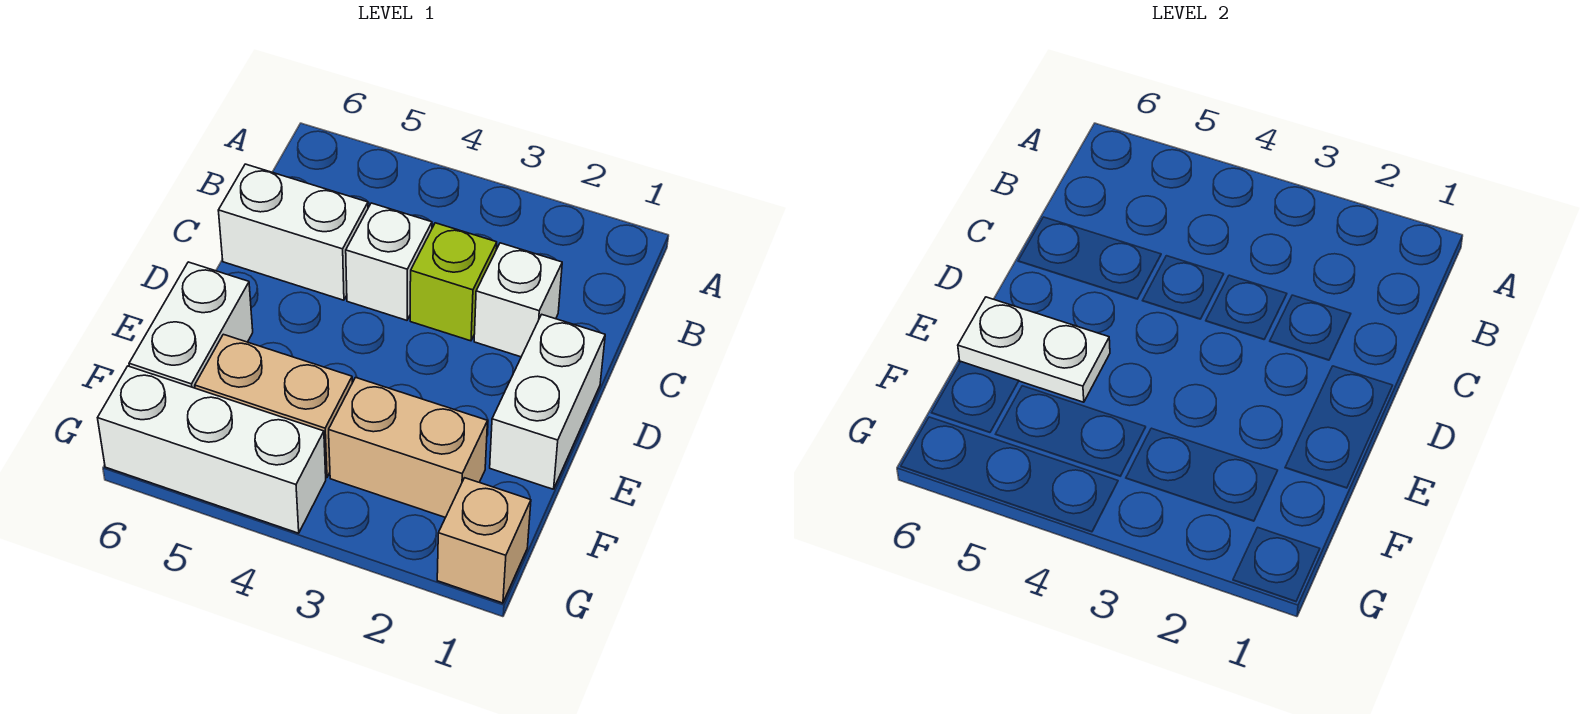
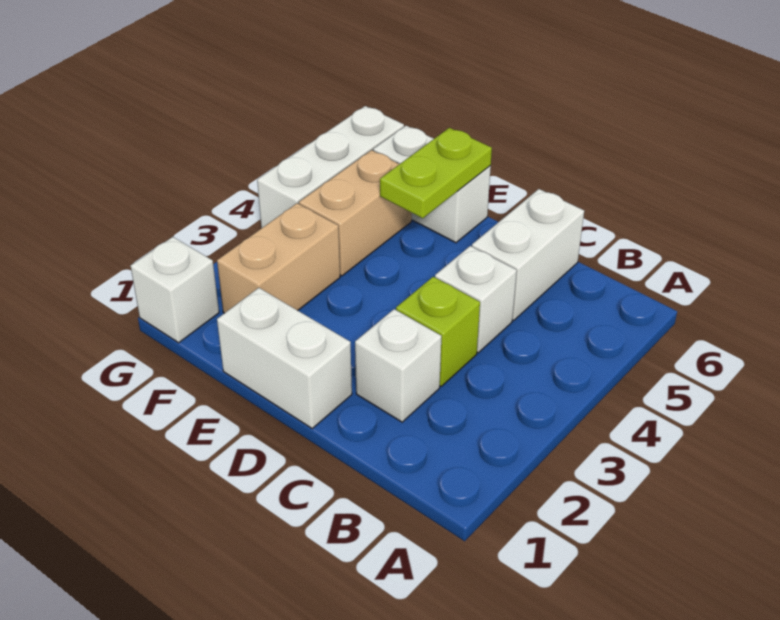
white plate E5:E6 level 2 -> lime plate E5:E6 level 2
tan brick G1 level 1 -> white brick G1 level 1

